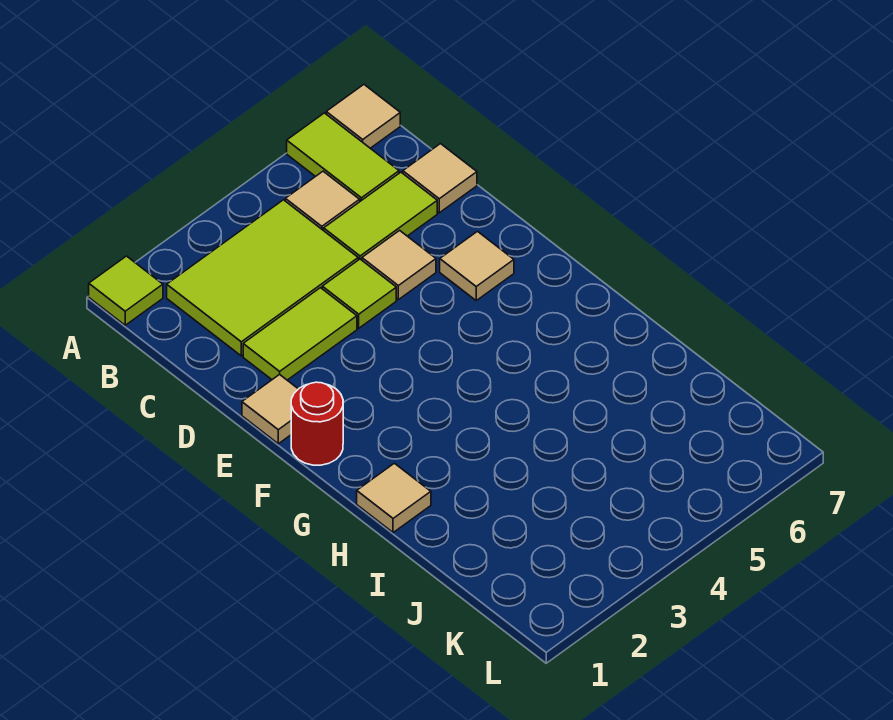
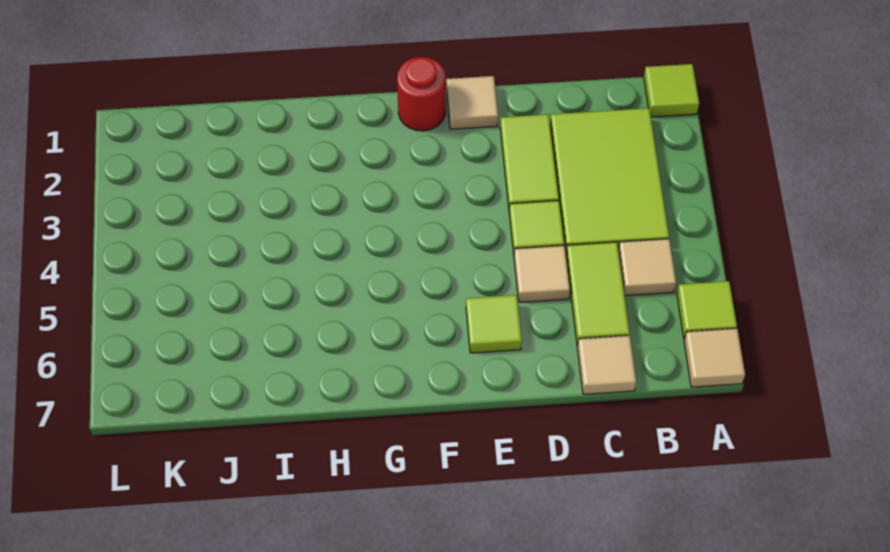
lime tile A6:B6 level 1 -> lime tile A6 level 1
tan tile E6 level 1 -> lime tile E6 level 1
tan tile H1 level 1 -> none

